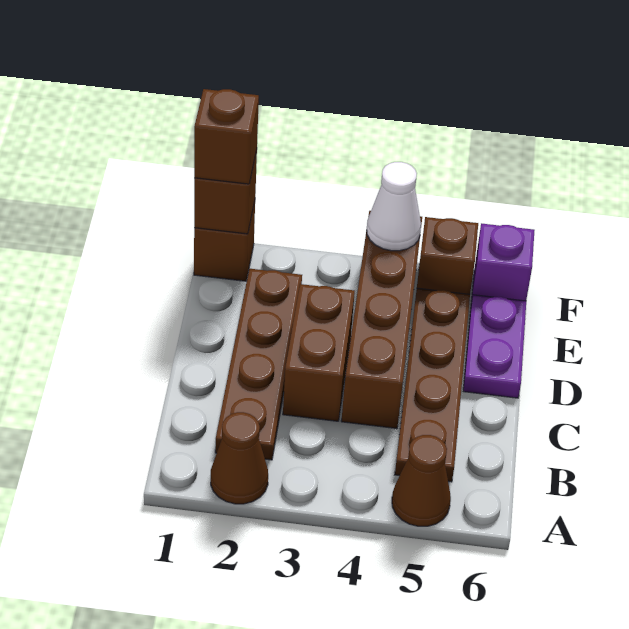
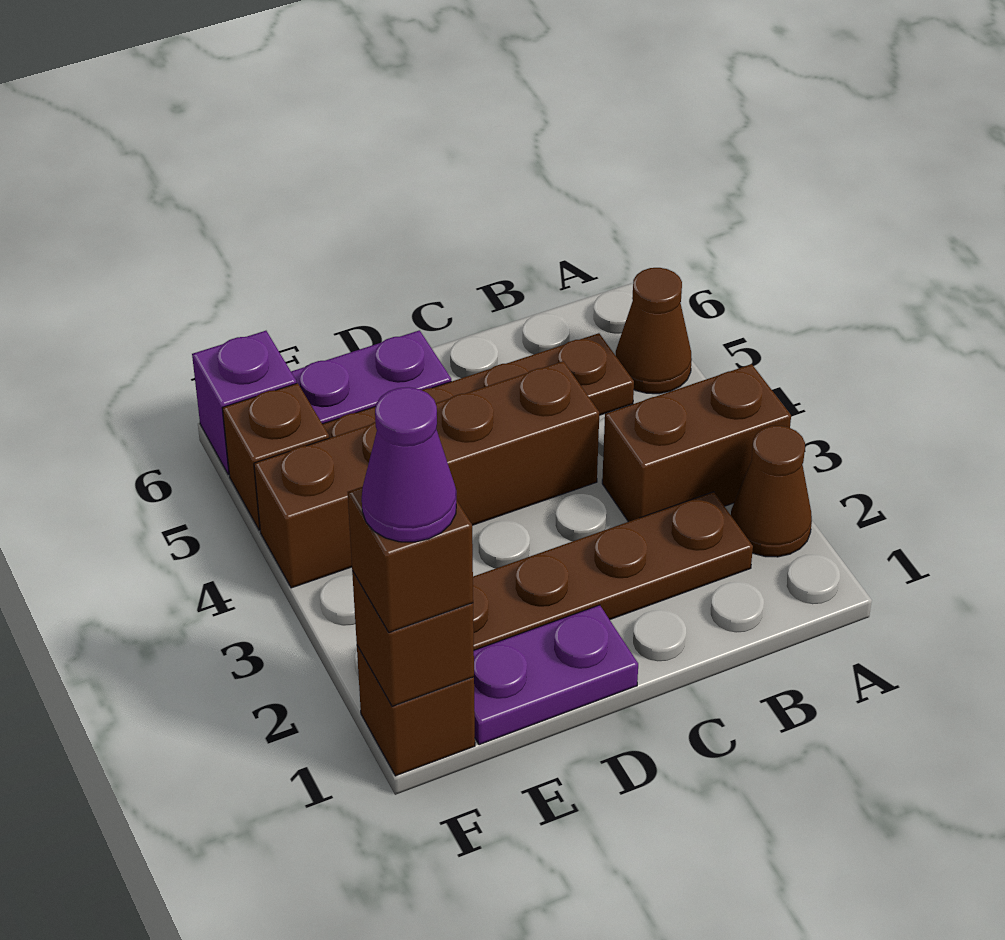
brown brick C3:D3 level 1 -> brown brick A3:B3 level 1
none -> purple plate D1:E1 level 1
none -> purple cone F1 level 4
white cone F4 level 2 -> none

